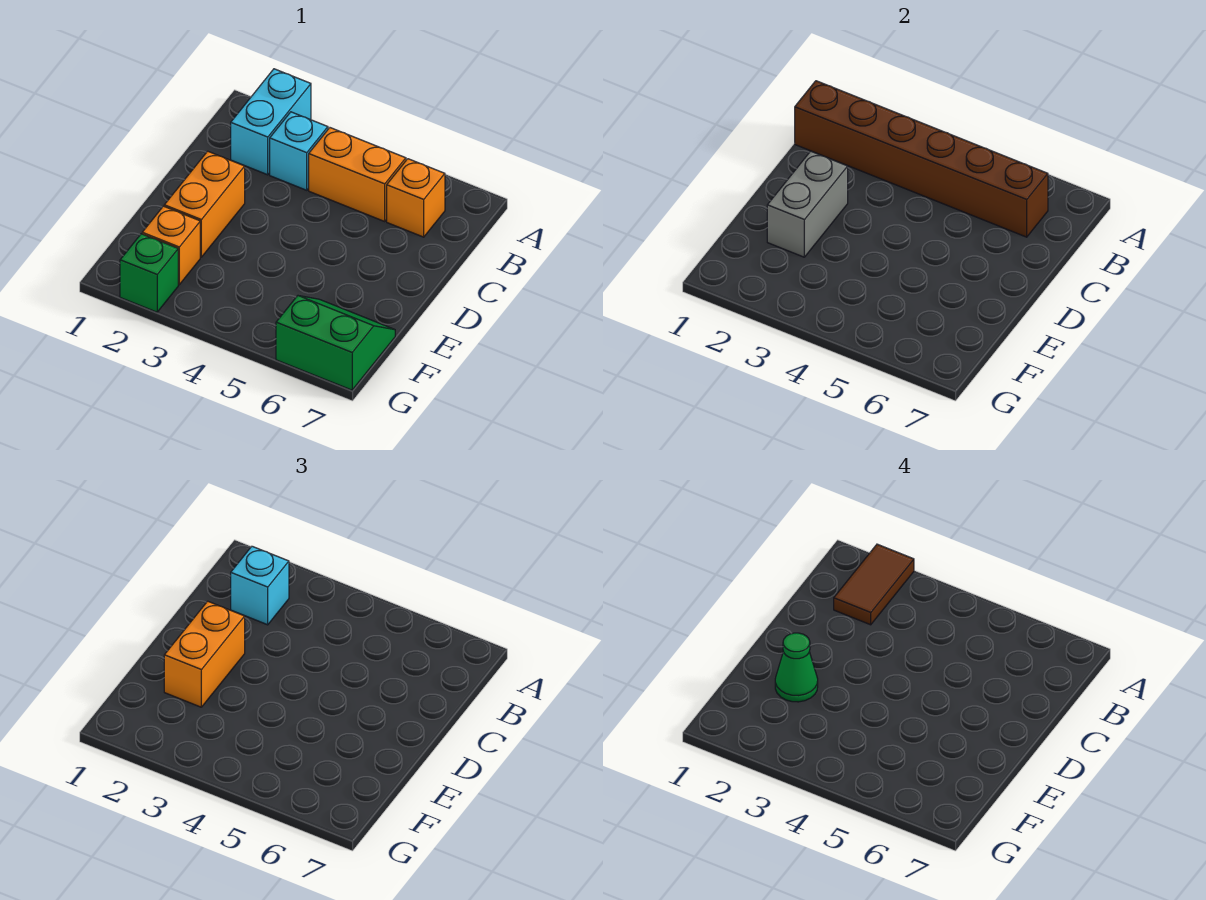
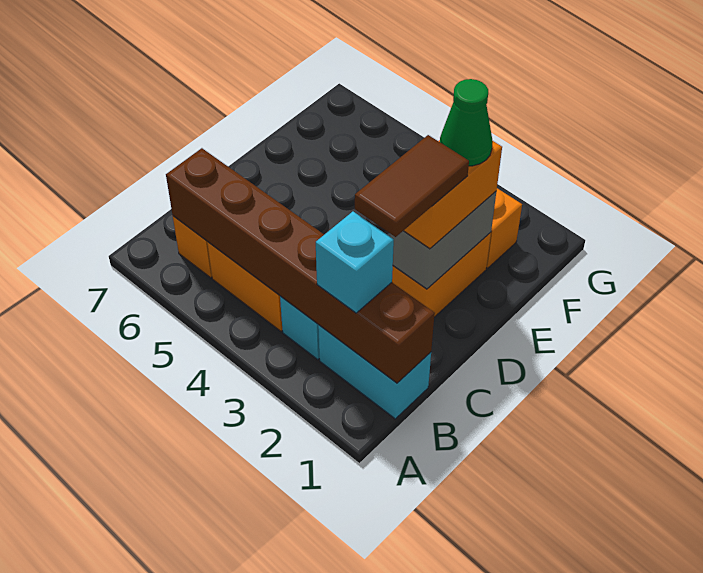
cyan brick A2:B2 level 1 -> cyan brick B1:B2 level 1
brown tile A2:B2 level 4 -> brown tile C2:D2 level 4
green slope F6:G7 level 1 top G -> none
green brick G2 level 1 -> none

